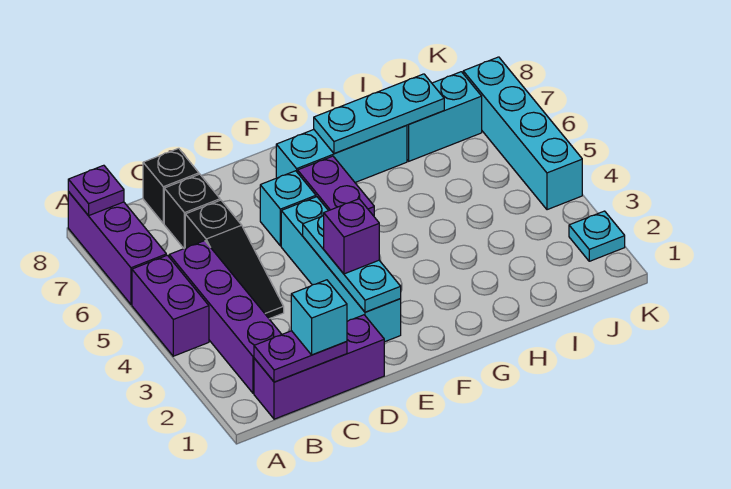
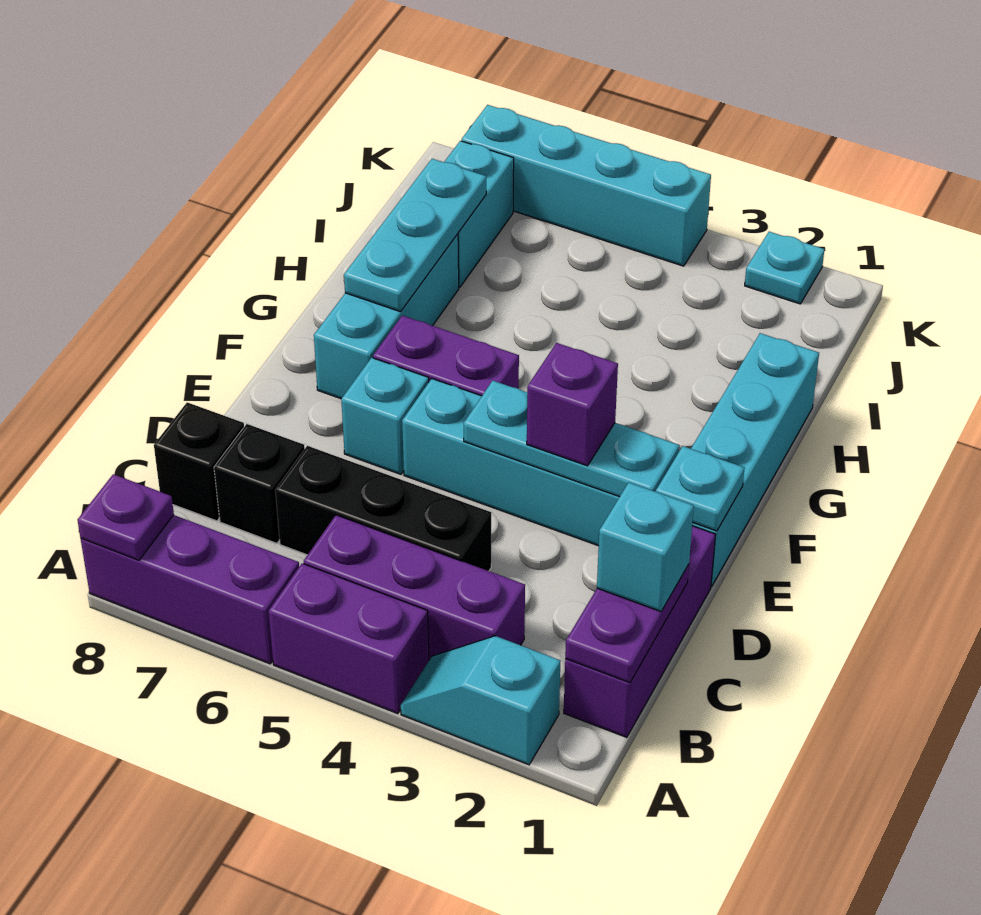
none -> cyan slope A2:A3 level 1 top 2
purple brick B2:B5 level 1 -> purple brick B3:B5 level 1
black slope C4:C6 level 1 top 6 -> black brick C4:C6 level 1
none -> cyan brick E1:H1 level 1
none -> cyan plate E1 level 2

